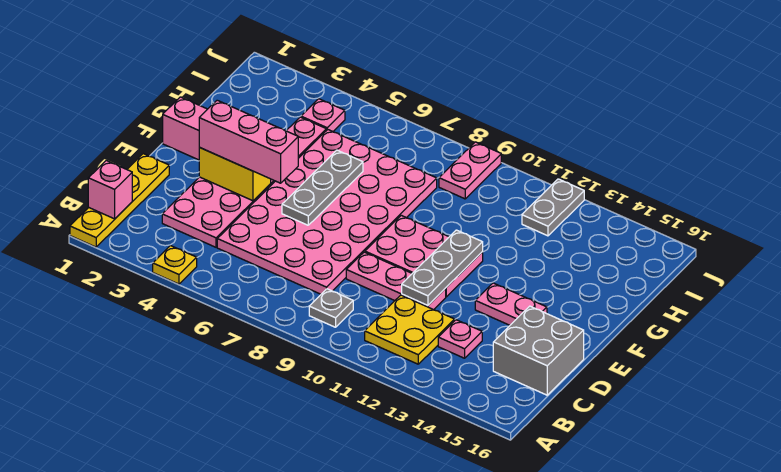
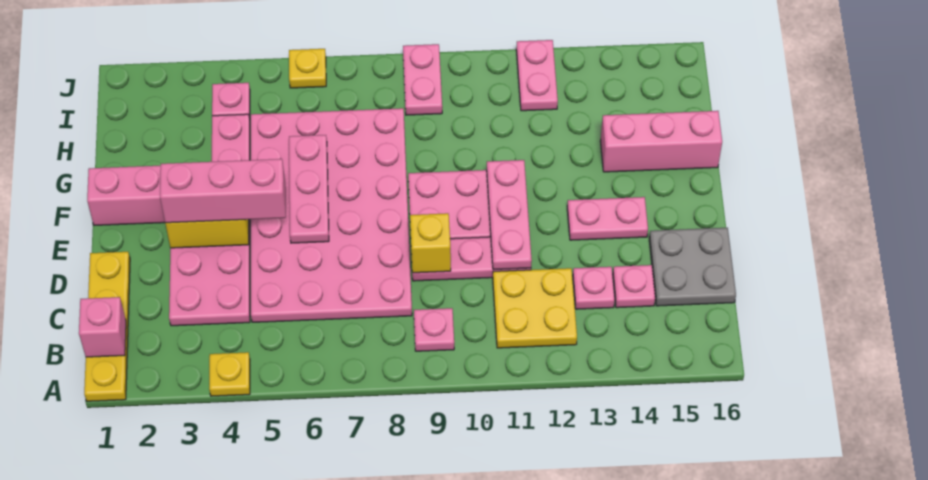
grey plate B9 level 1 -> pink plate B9 level 1
none -> pink plate C14 level 1
grey brick C15:D16 level 1 -> grey plate C15:D16 level 1
none -> yellow brick D9 level 2
grey plate D11:F11 level 2 -> pink plate D11:F11 level 2
grey plate E6:G6 level 2 -> pink plate E6:G6 level 2
none -> pink brick G14:G16 level 1
grey plate I12:J12 level 1 -> pink plate I12:J12 level 1
none -> yellow plate J6 level 1

